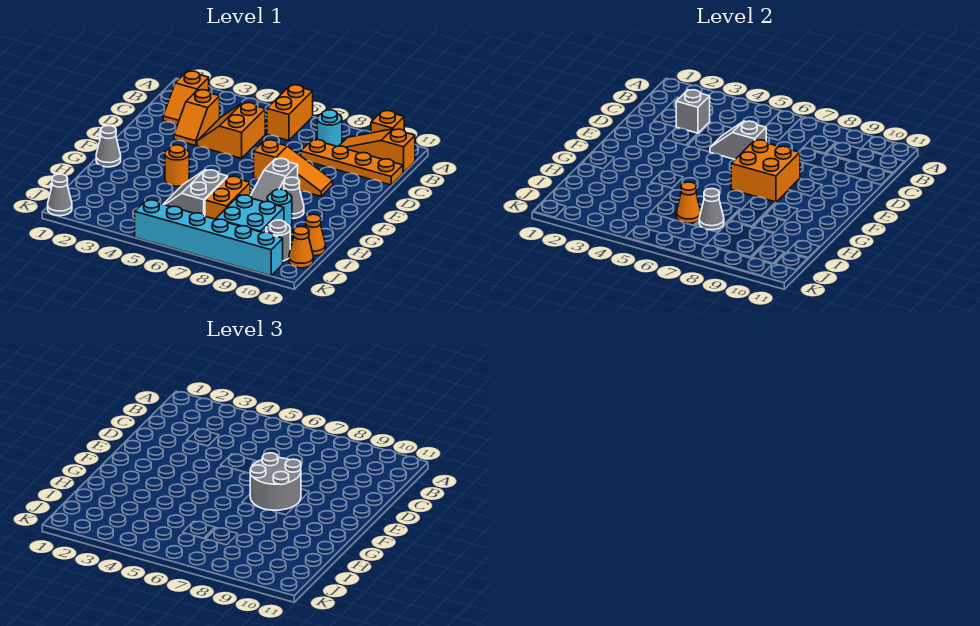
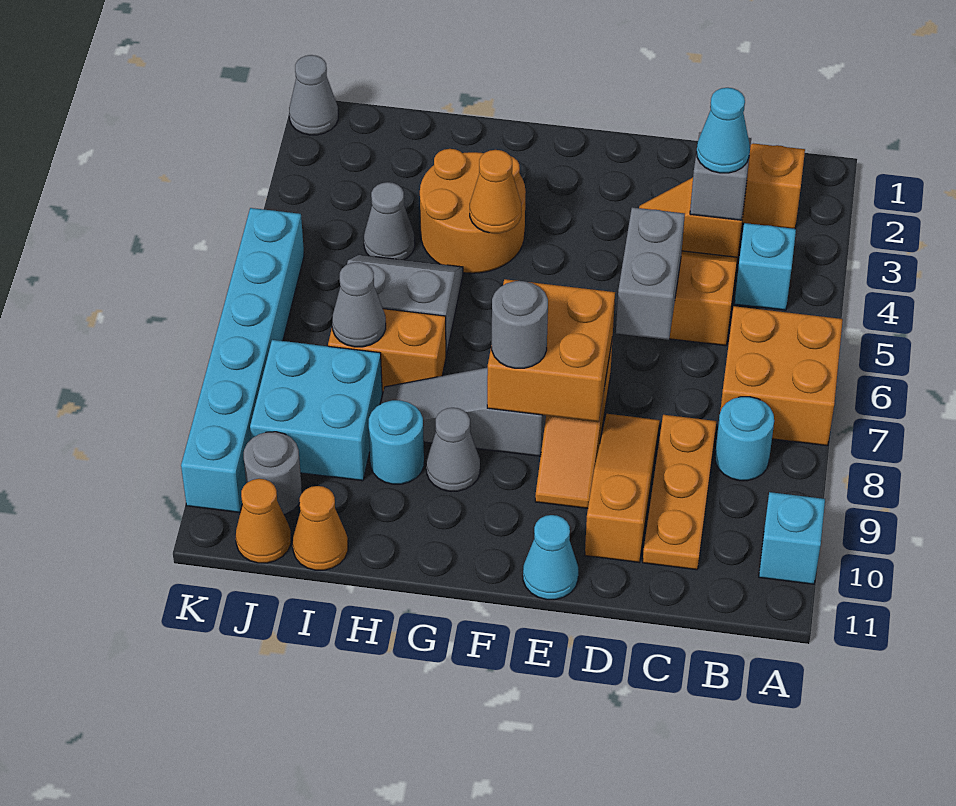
orange brick A6:B6 level 1 -> orange brick A6:B7 level 1
orange brick A10 level 1 -> cyan brick A10 level 1
none -> cyan brick B4 level 1
orange slope B9:B11 level 1 top 11 -> orange slope D8:D10 level 1 top 10
none -> cyan cone C3 level 3
orange plate C8:C11 level 1 -> orange plate C8:C10 level 1
grey slope D5:D6 level 2 top 6 -> grey brick D5:D6 level 2
grey round brick E7:F8 level 3 -> grey round brick F8 level 3
none -> cyan cone E11 level 1
grey cone G1 level 1 -> grey cone I4 level 1
orange round brick G4 level 1 -> orange round brick G3:H4 level 1
orange cone I6 level 2 -> orange cone G4 level 2

